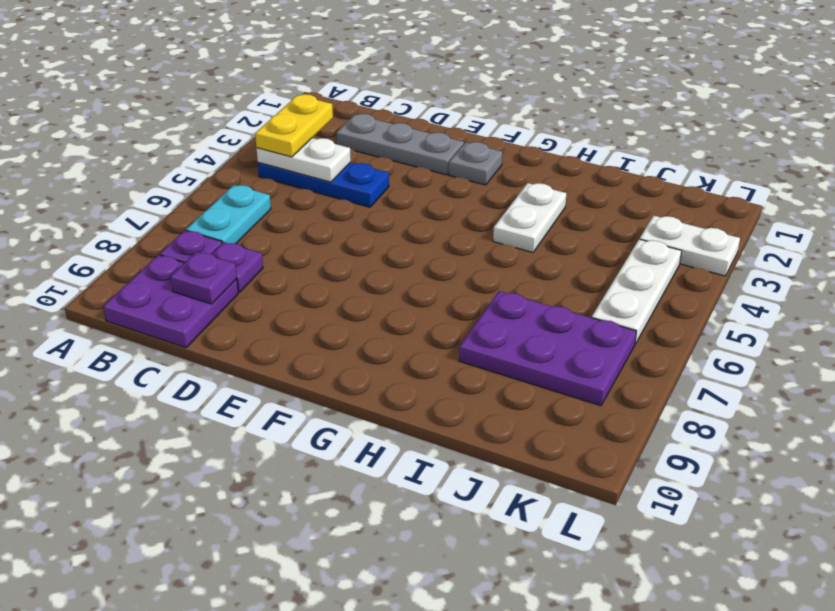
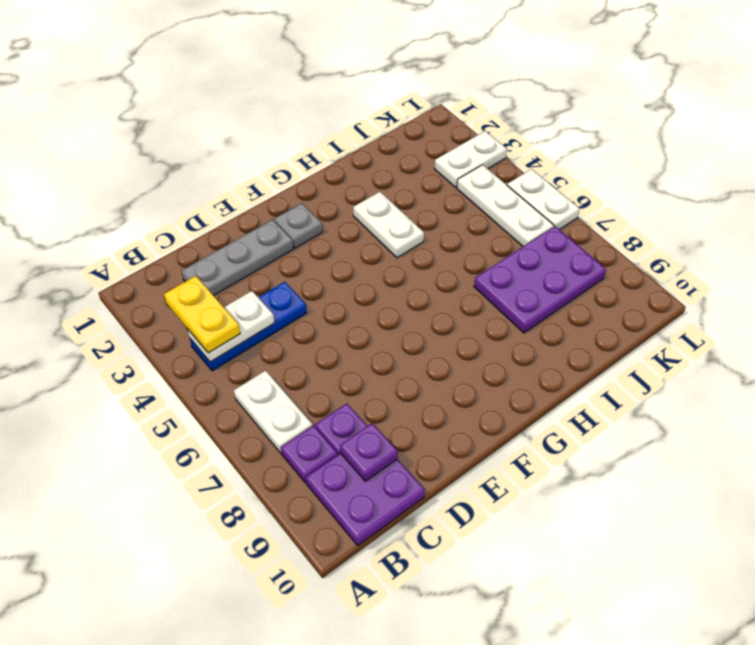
cyan plate B6:B7 level 1 -> white plate B6:B7 level 1
none -> white plate L5:L6 level 1

